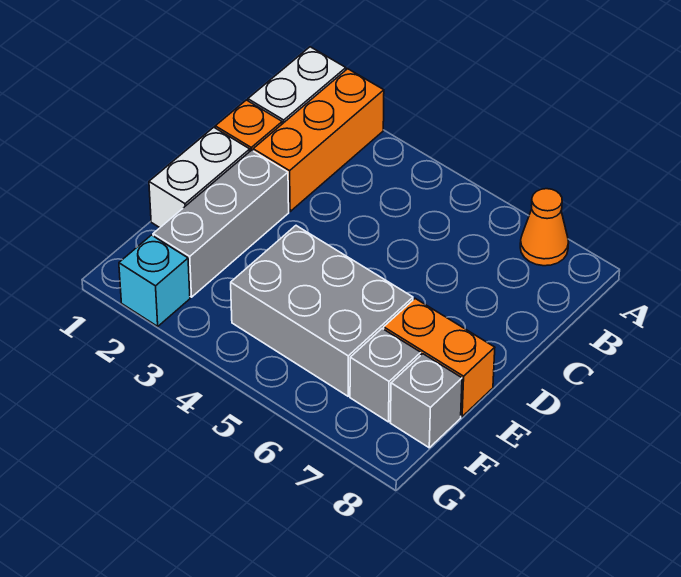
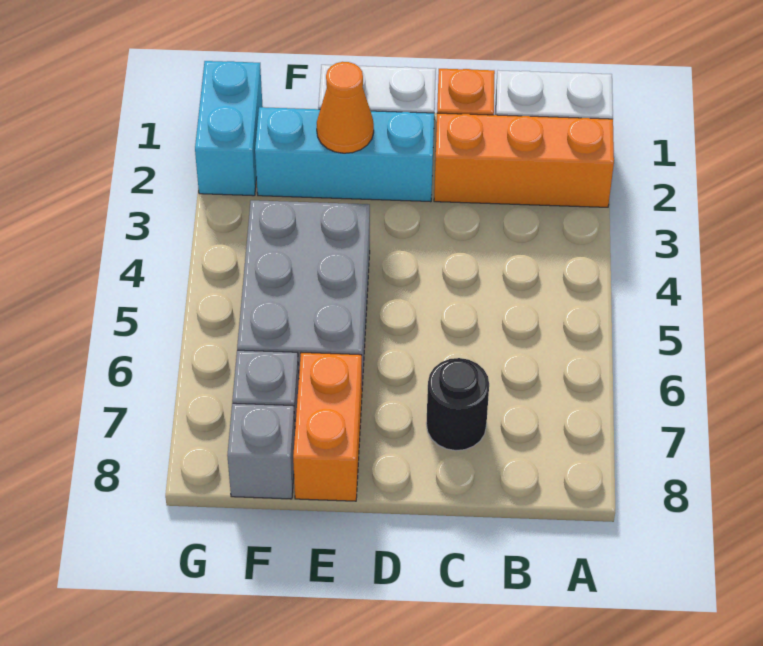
orange cone A7 level 1 -> orange cone E2 level 2
none -> black round brick C7 level 1
grey brick D2:F2 level 1 -> cyan brick D2:F2 level 1
cyan brick G2 level 1 -> cyan brick G1:G2 level 1

